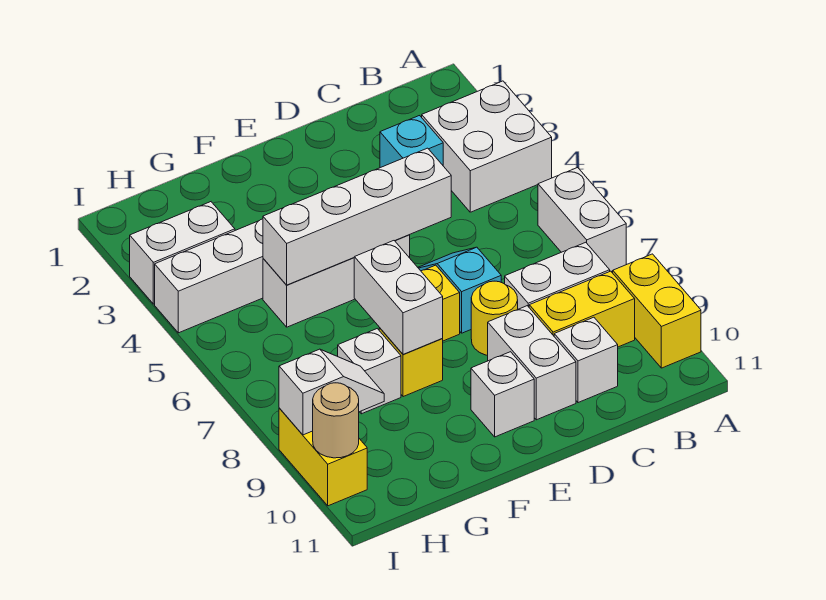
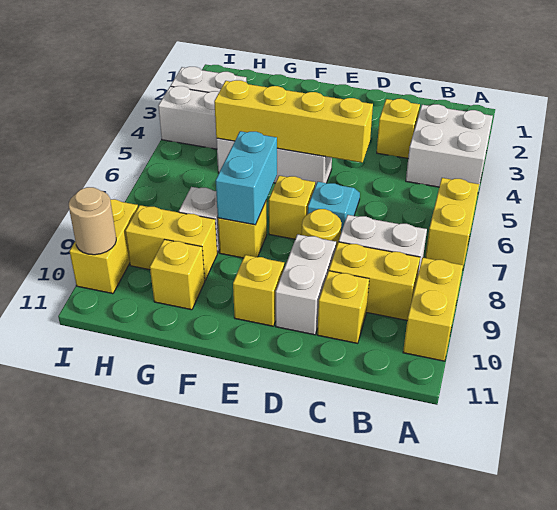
white brick A6:A7 level 1 -> yellow brick A6:A7 level 1
cyan brick C3 level 1 -> yellow brick C3 level 1
white brick C10 level 1 -> yellow brick C10 level 1
white brick D5:G5 level 2 -> yellow brick D5:G5 level 2
white brick E10 level 1 -> yellow brick E10 level 1
white brick F7:F8 level 2 -> cyan brick F7:F8 level 2
none -> yellow brick G9:H9 level 1
none -> yellow brick G10 level 1
white slope H9:I9 level 2 top I -> none

